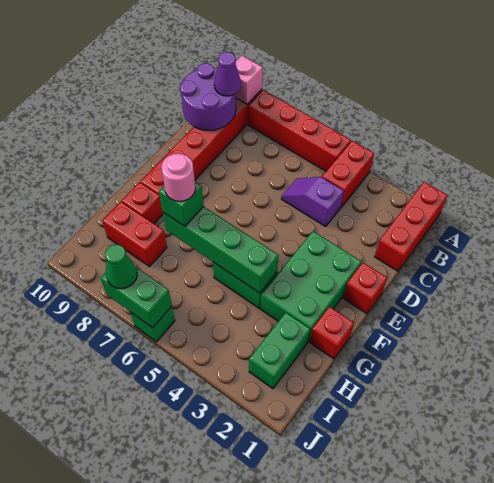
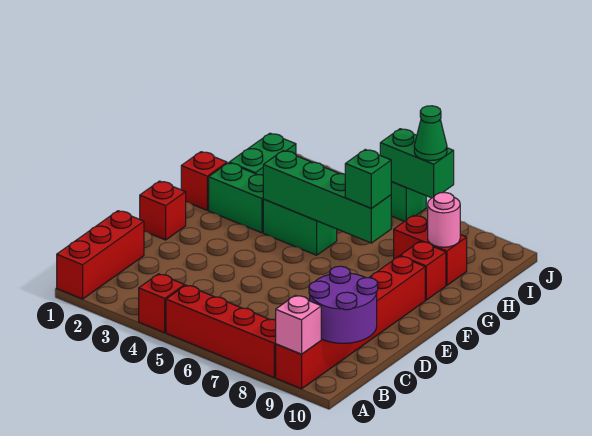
red brick A4:B4 level 1 -> red brick A4 level 1
purple cone B9 level 3 -> none
purple slope C4:C5 level 1 top 4 -> none
green brick E2:G3 level 1 -> green brick G2:G3 level 1
pink round brick G7 level 4 -> pink round brick H9 level 2

